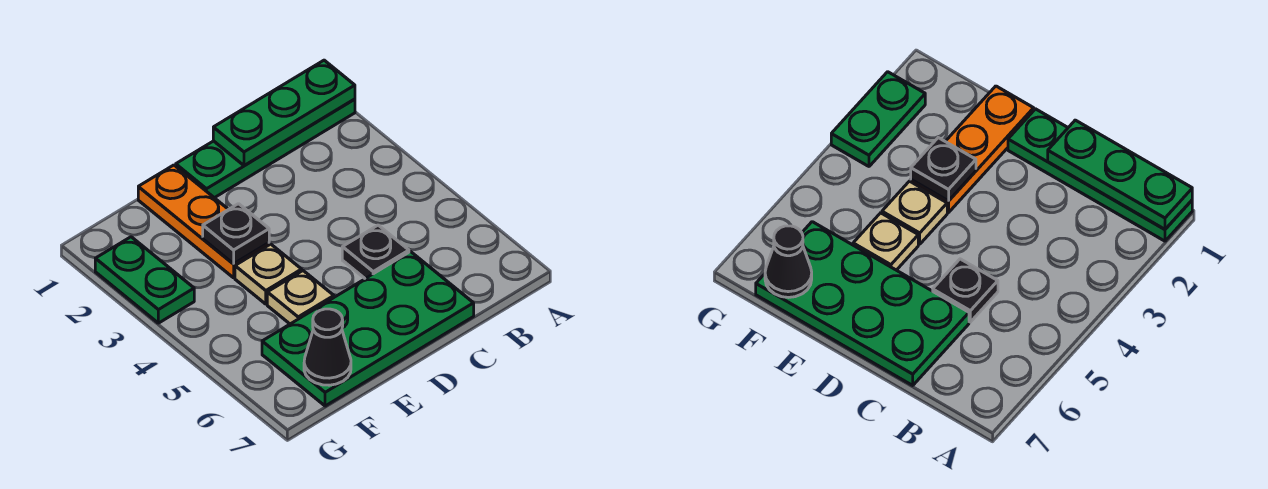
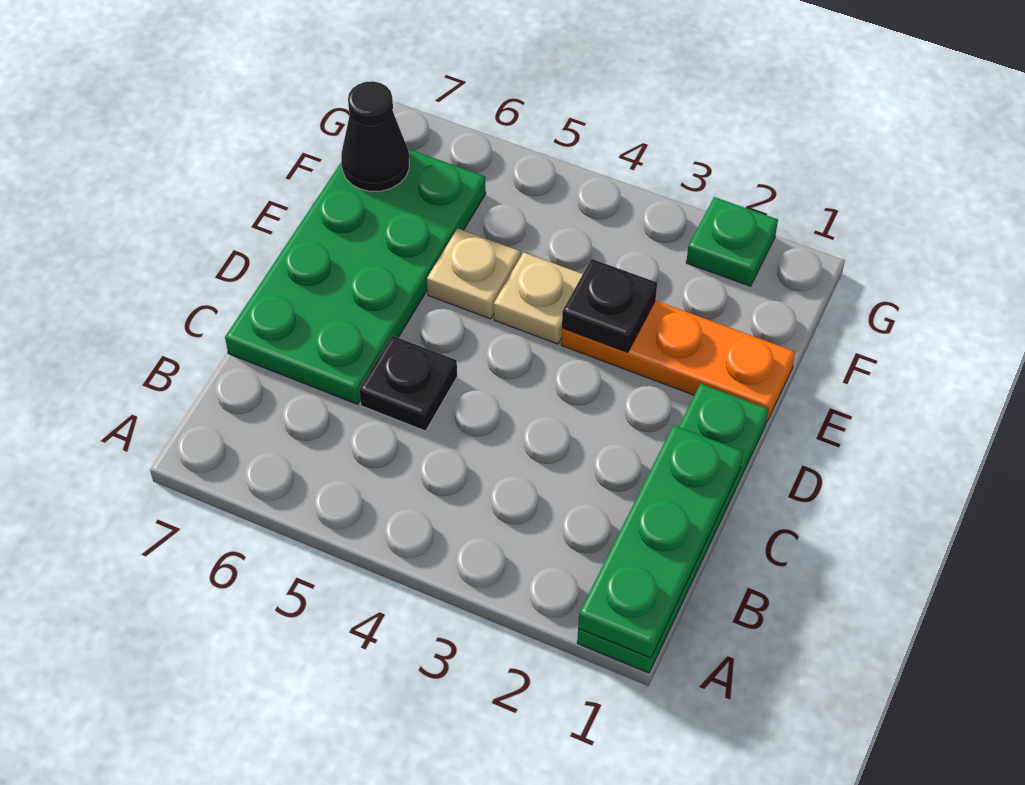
green plate G2:G3 level 1 -> green plate G2 level 1

